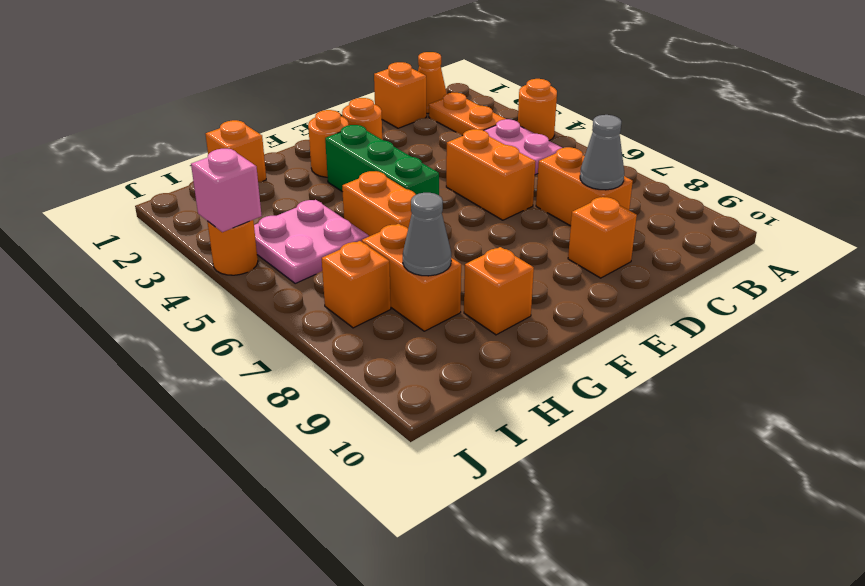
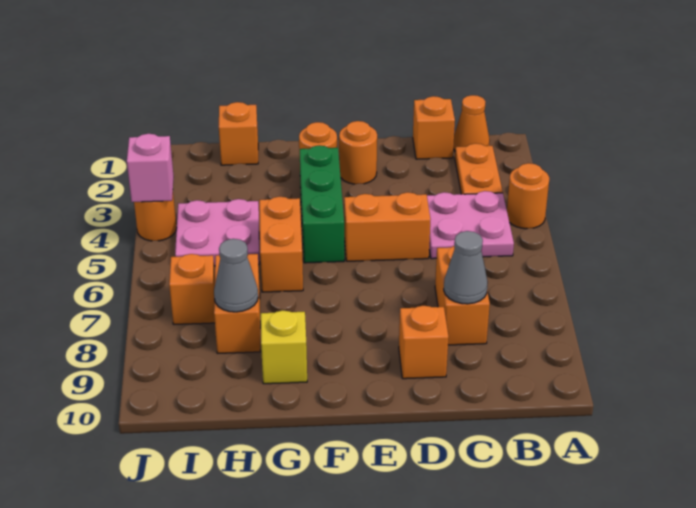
orange brick D5:D6 level 1 -> orange brick D5:E5 level 1
orange brick G9 level 1 -> yellow brick G9 level 1

